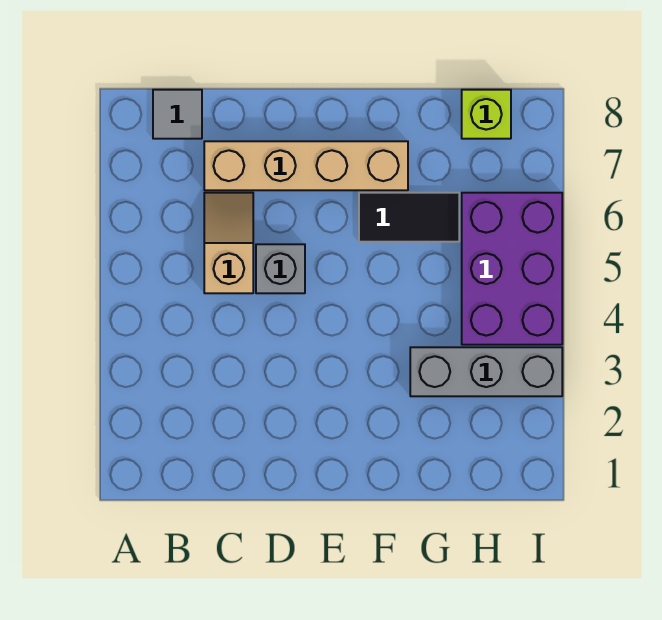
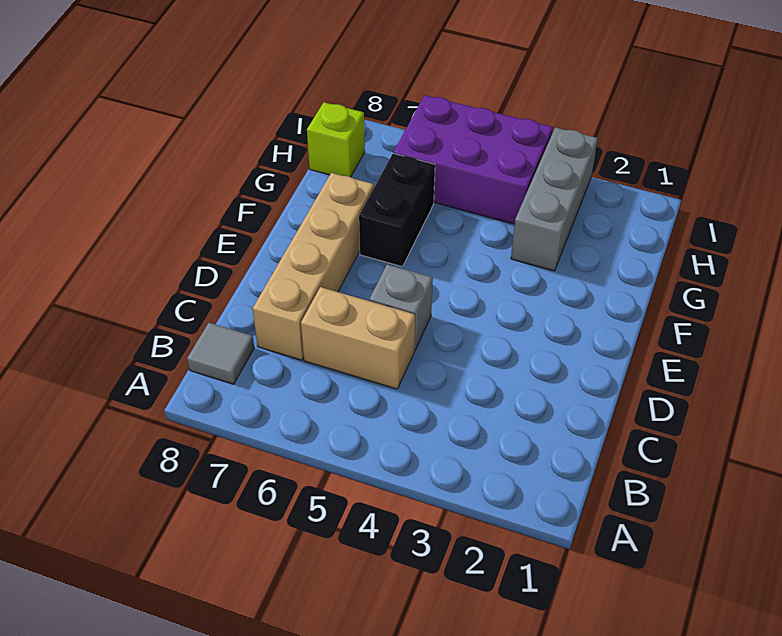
tan slope C5:C6 level 1 top 5 -> tan brick C5:C6 level 1
black tile F6:G6 level 1 -> black brick F6:G6 level 1

